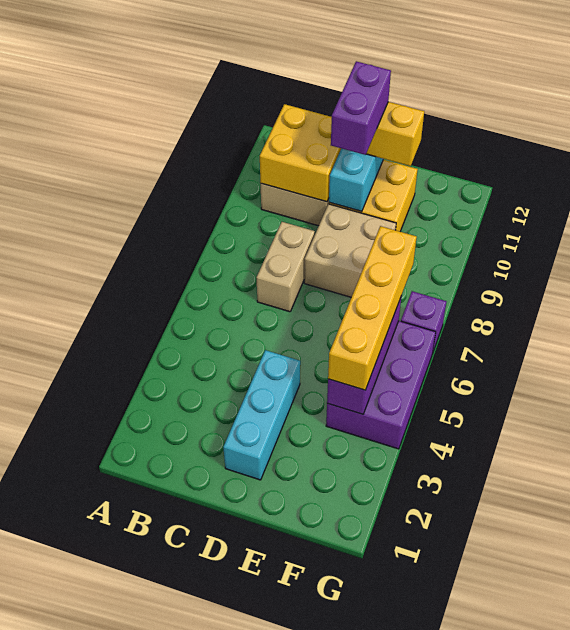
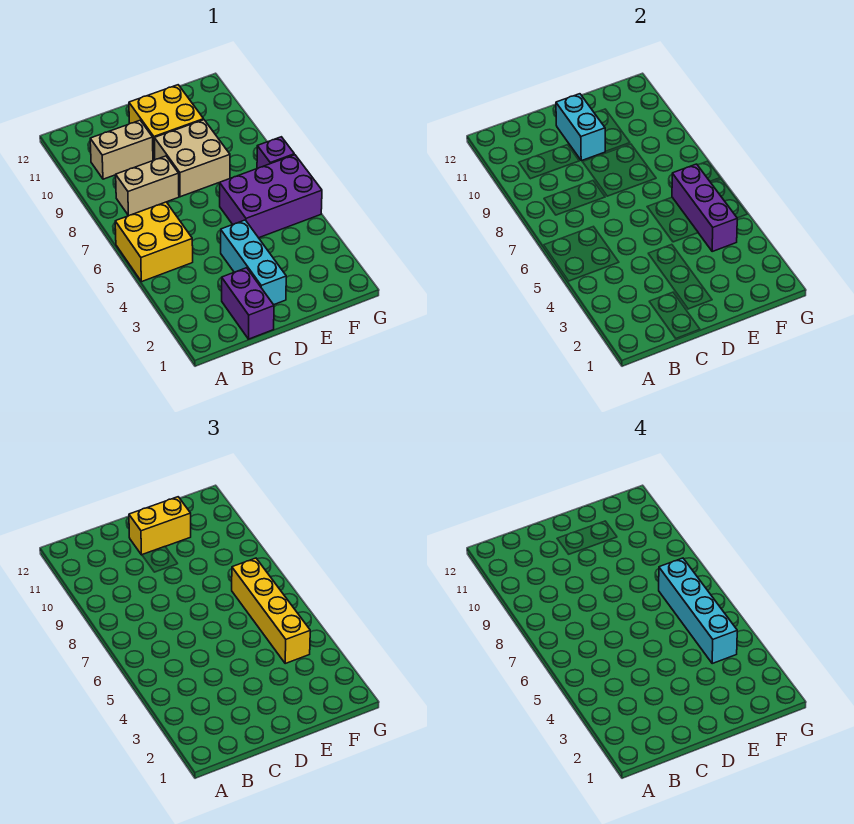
yellow brick B10:C11 level 2 -> yellow brick A5:B6 level 1
tan brick C7:C8 level 1 -> tan brick B8:C8 level 1
purple brick D10:D11 level 4 -> purple brick C1:C2 level 1
purple brick F4:G6 level 1 -> purple brick E5:G6 level 1
none -> cyan brick F4:F7 level 4

